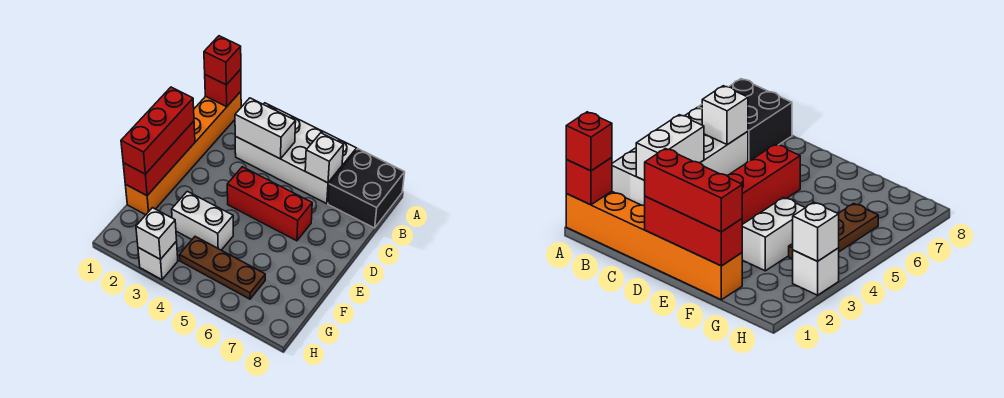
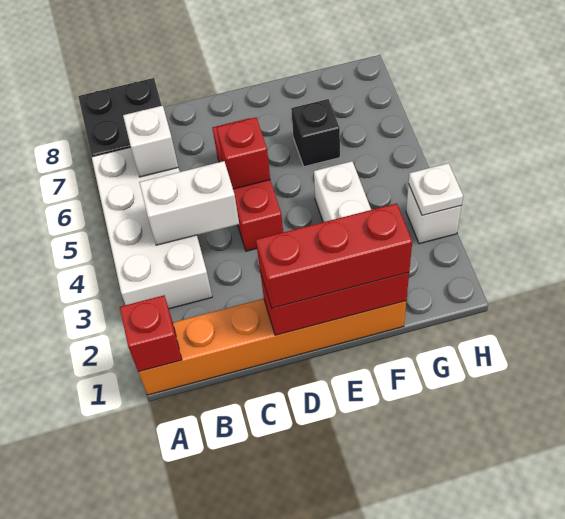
red brick A1 level 3 -> red brick D5 level 2
white brick B3:B4 level 2 -> white brick B4:C4 level 2
none -> black brick F6 level 1
brown plate G4:G6 level 1 -> none
white brick H3 level 2 -> white plate H3 level 2

